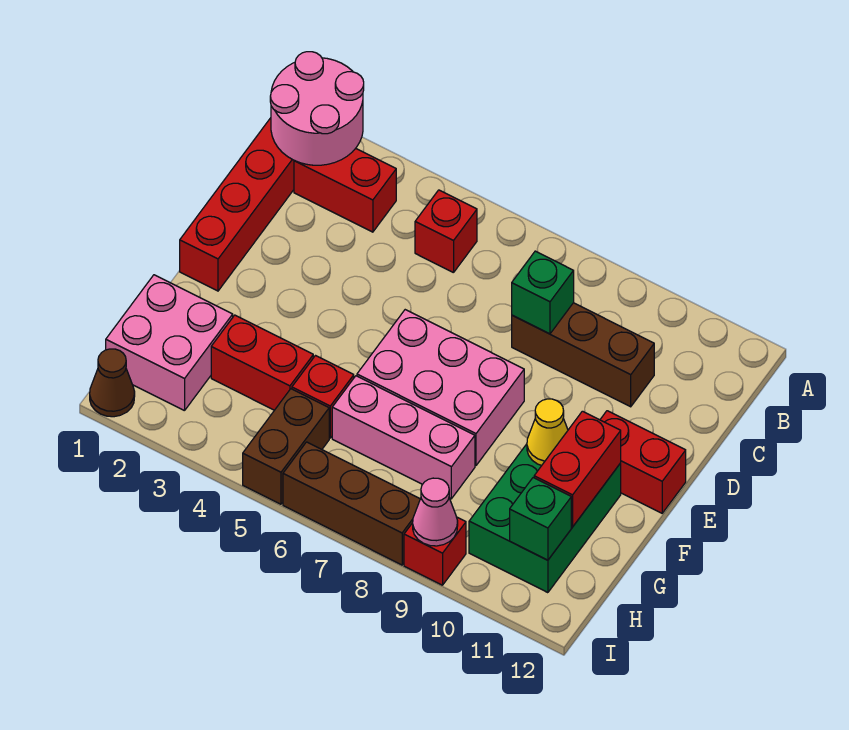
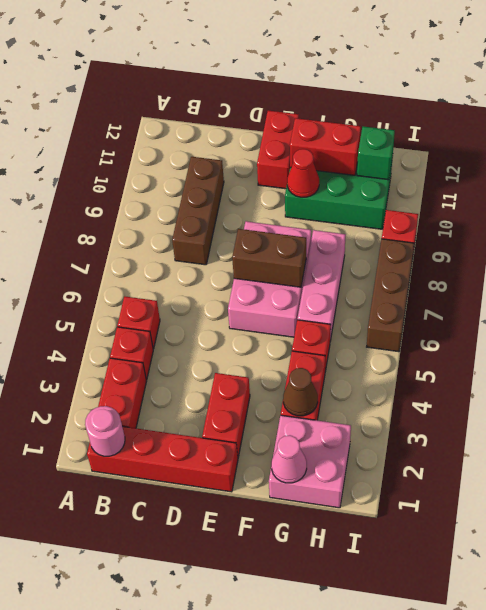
pink round brick A1:B2 level 2 -> pink round brick B1 level 2
none -> red brick B4 level 1
green brick C8 level 2 -> none
none -> red brick E2:E3 level 1
yellow cone F10 level 2 -> red cone F10 level 2
brown brick H5:I5 level 1 -> brown brick E7:F7 level 2
brown cone I1 level 1 -> brown cone G3 level 2
pink cone I9 level 2 -> pink cone G1 level 2

